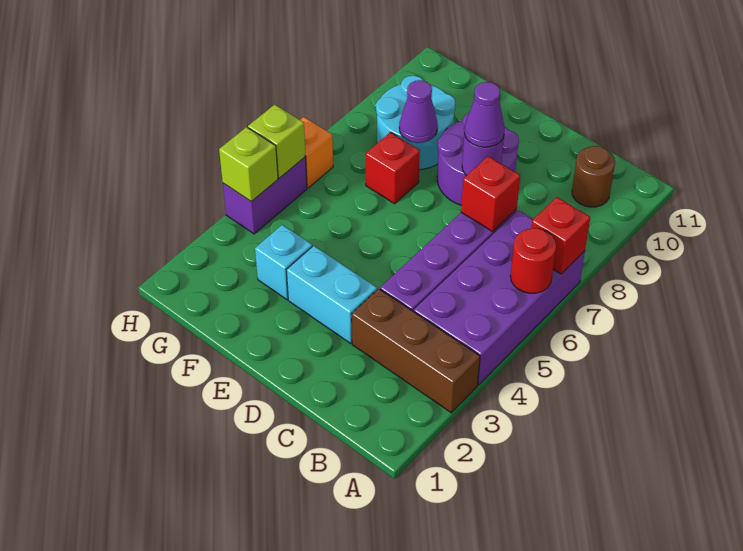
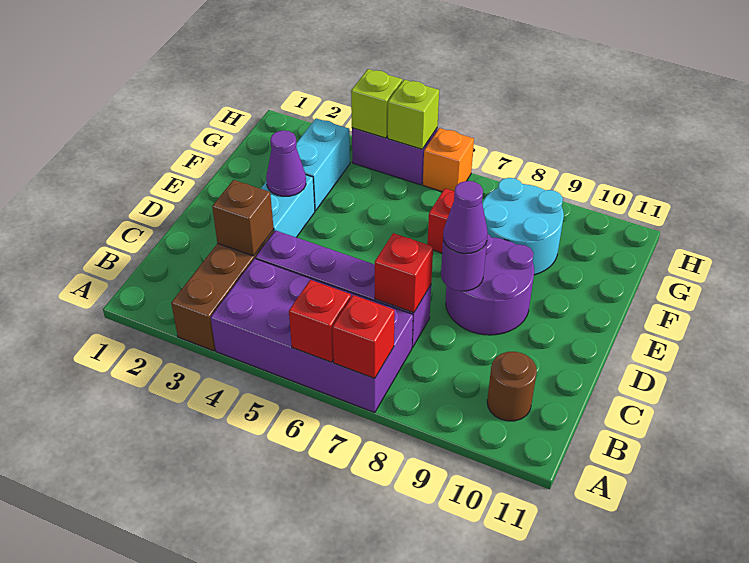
red round brick A6 level 2 -> red brick A6 level 2
none -> brown brick C3 level 2
cyan brick F3 level 1 -> cyan brick F3:G3 level 1
purple cone F8 level 2 -> purple cone E3 level 2

